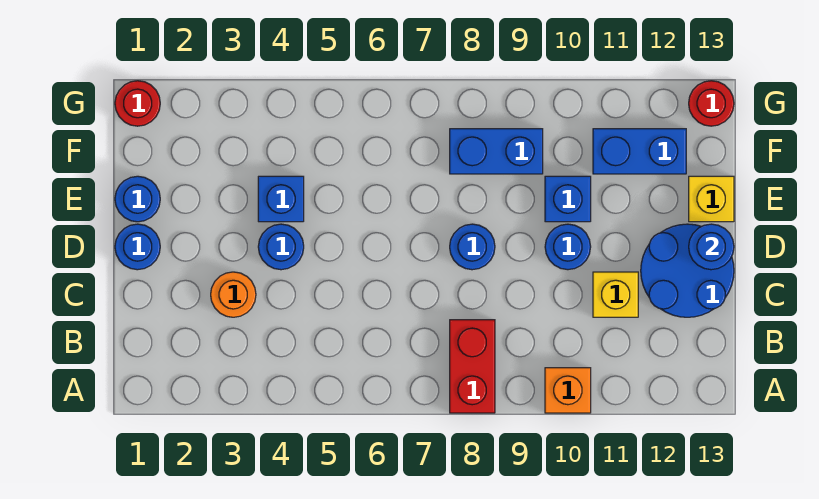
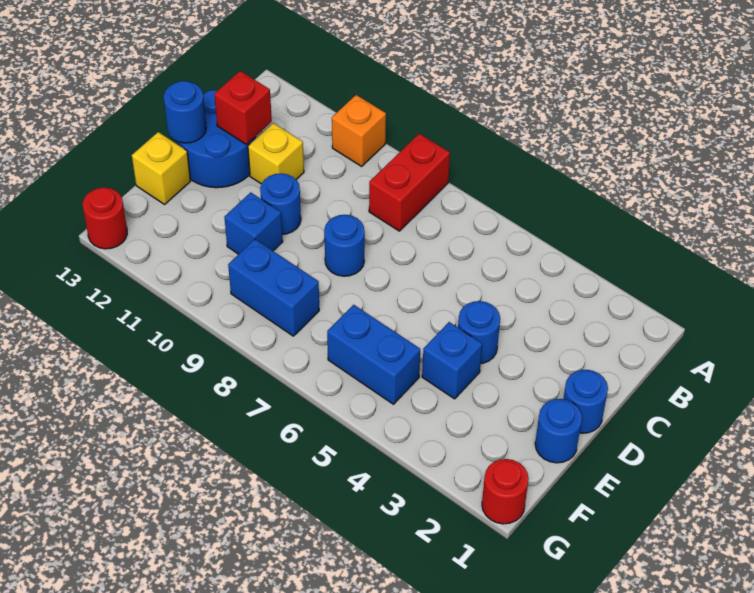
orange round brick C3 level 1 -> none
none -> red brick C12 level 2
blue brick F11:F12 level 1 -> blue brick F5:F6 level 1

